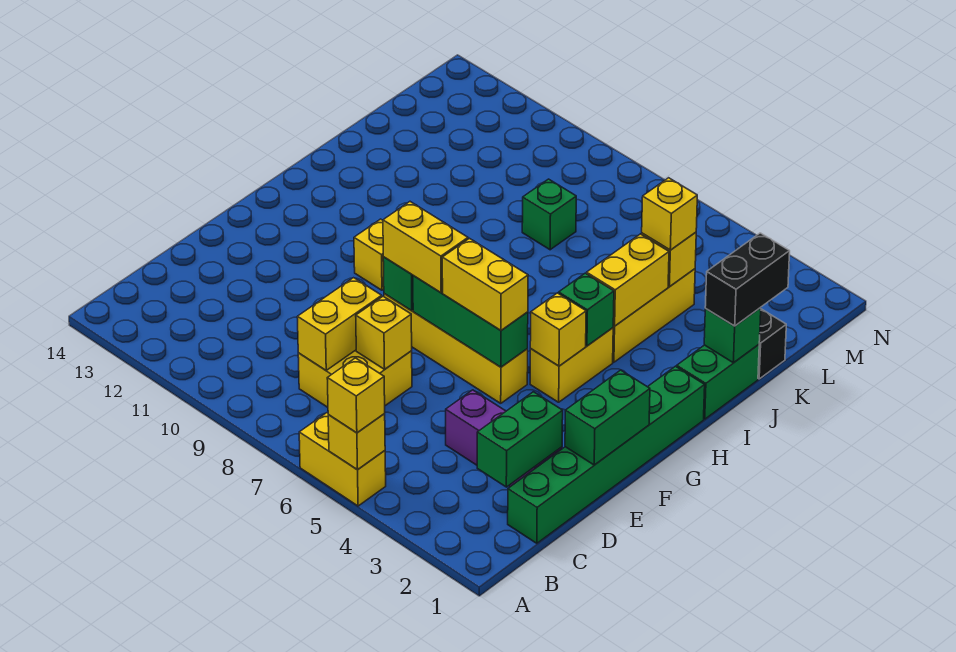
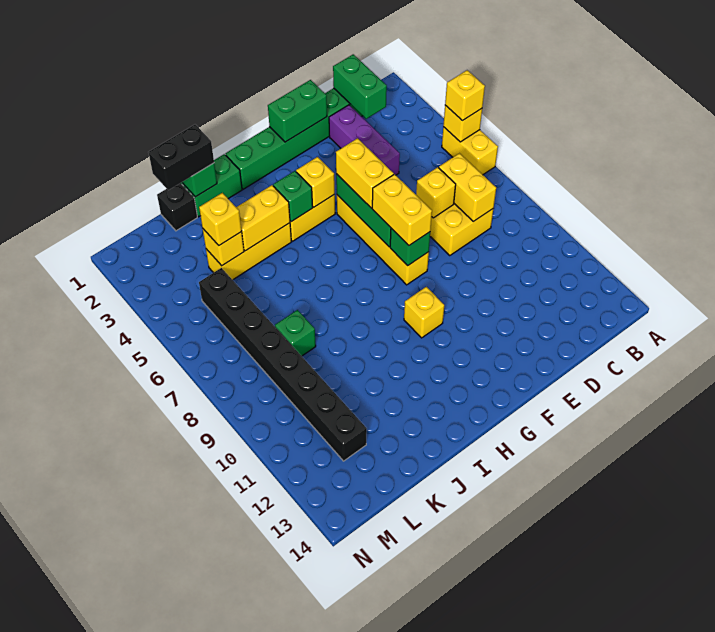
green brick C2:D2 level 2 -> green brick C1:C2 level 2
yellow brick C8:D8 level 2 -> yellow brick C7:C8 level 2
none -> black brick L5:L12 level 1

